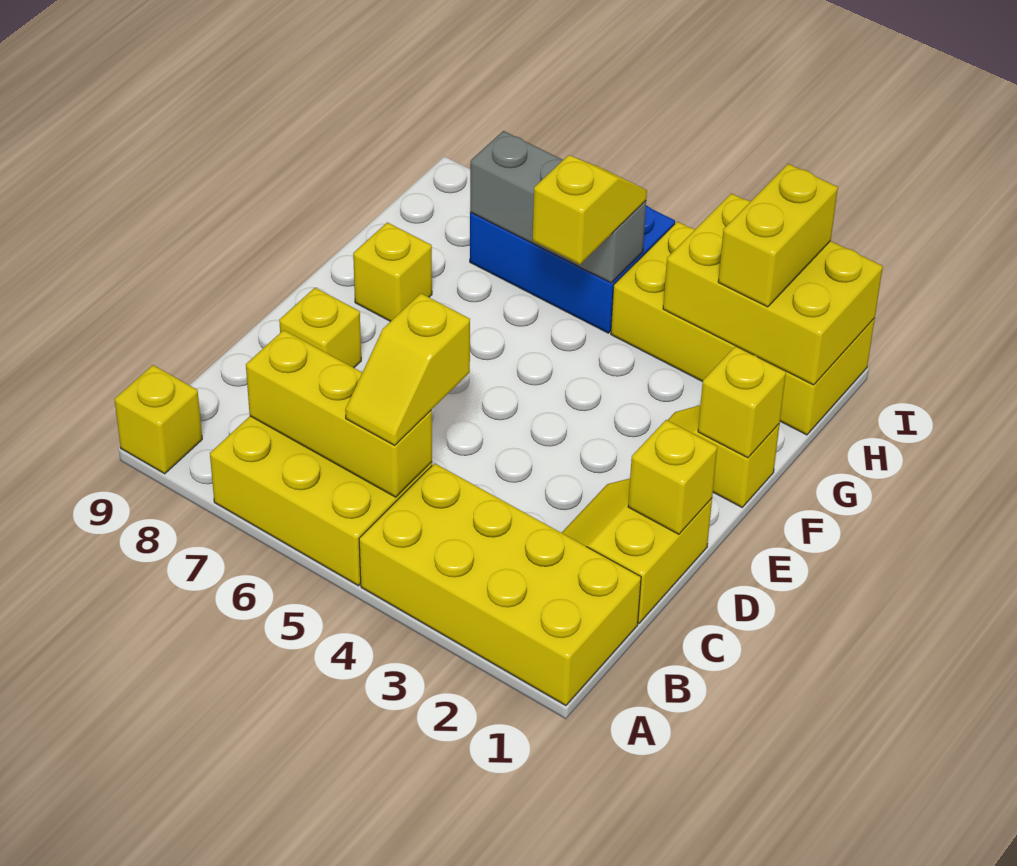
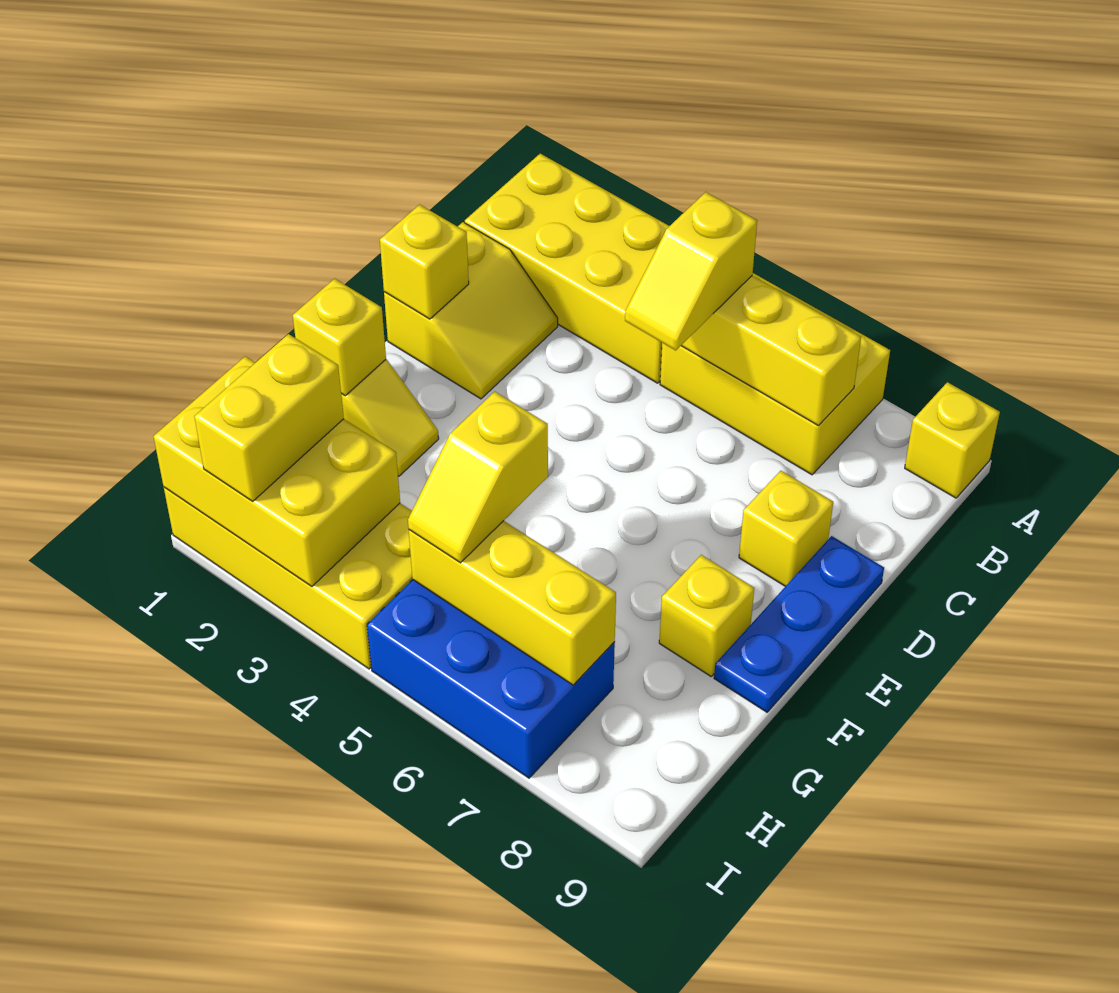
yellow slope B5:C5 level 3 top C -> yellow slope B5:C5 level 3 top B
none -> blue plate D9:F9 level 1
grey brick H5:H7 level 2 -> yellow brick H5:H7 level 2

